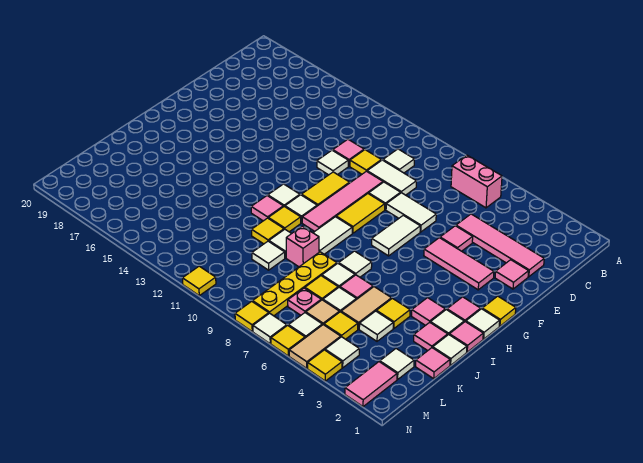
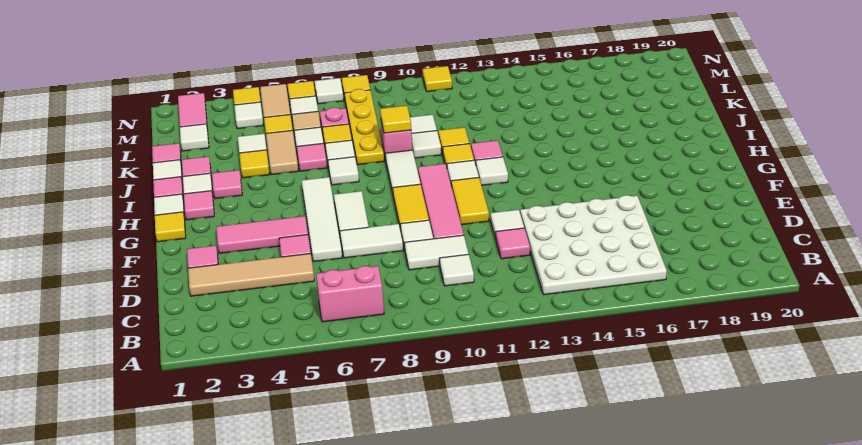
none -> white plate B13:E16 level 1
pink tile D2:D5 level 1 -> tan tile D2:D5 level 1
yellow tile D11 level 1 -> yellow tile J9 level 2
none -> white tile E6:H6 level 1

